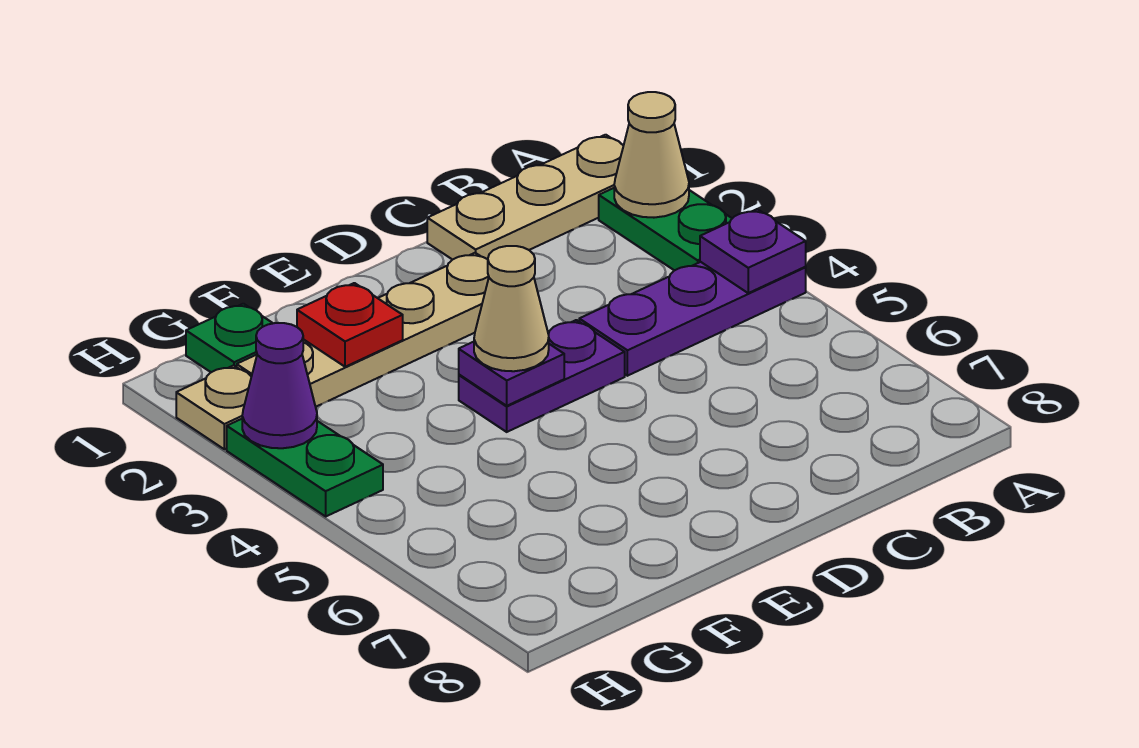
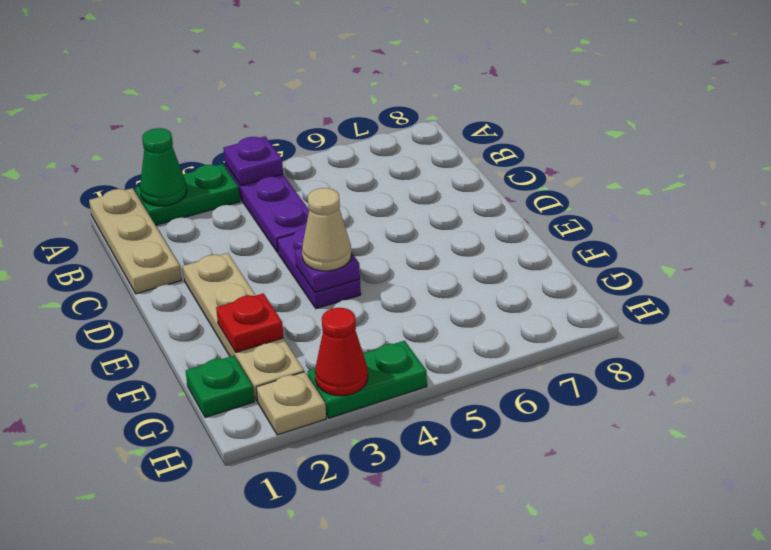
tan cone A2 level 2 -> green cone A2 level 2
purple cone H3 level 2 -> red cone H3 level 2

